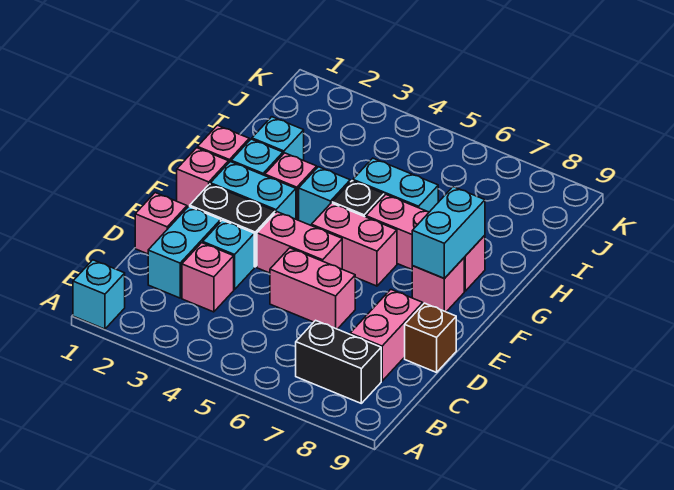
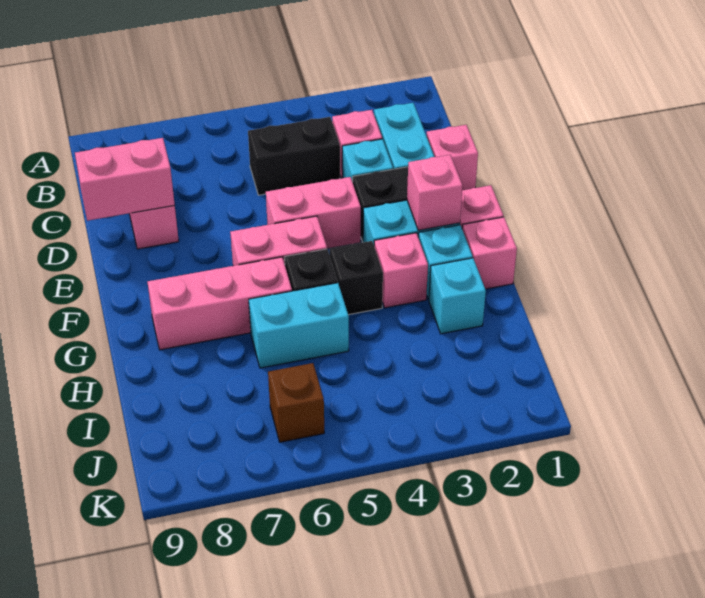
cyan brick A1 level 1 -> none
black brick B7:B8 level 1 -> black brick C4:C5 level 1
pink brick D5:D6 level 1 -> pink brick D8:D9 level 2
brown brick D9 level 1 -> brown brick J6 level 1
pink brick F8 level 1 -> pink brick F2 level 2
cyan brick F8:G8 level 2 -> none
cyan brick G4 level 1 -> black brick G4 level 1

